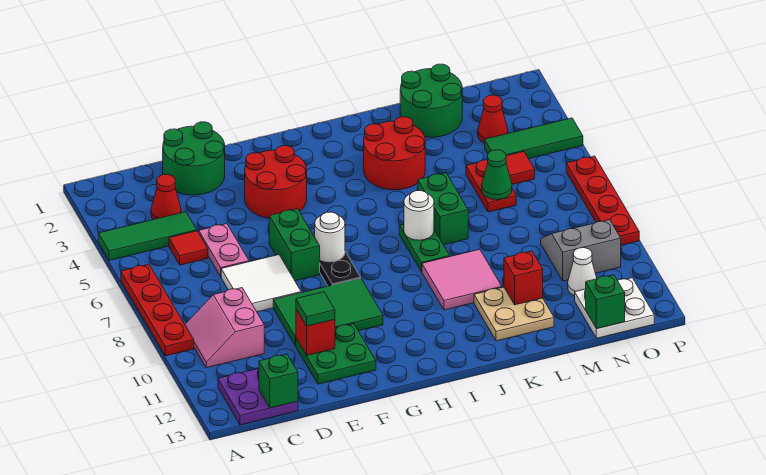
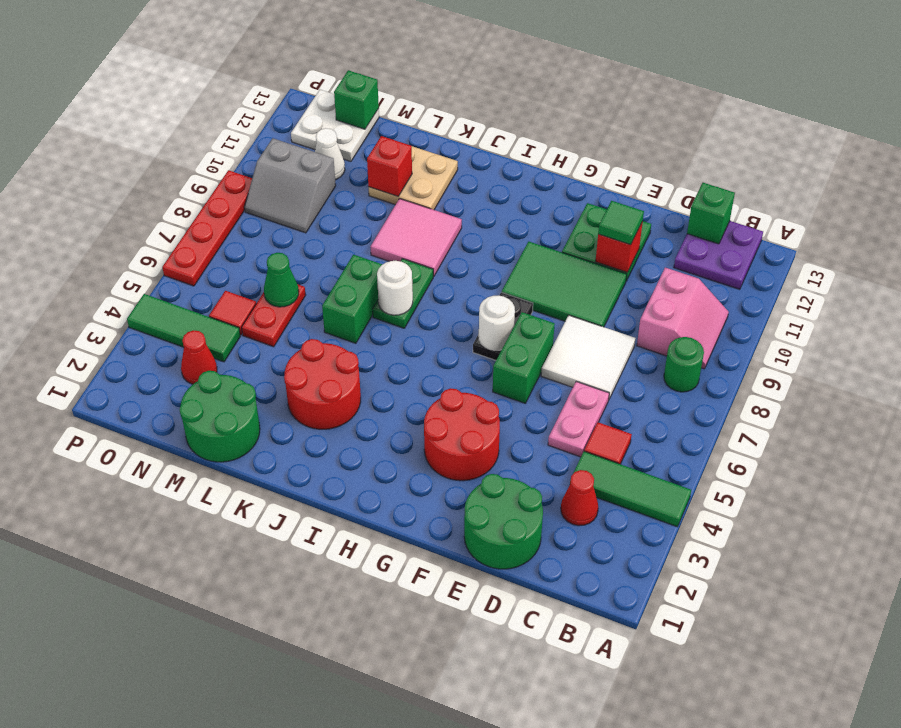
red plate A6:A9 level 1 -> none
none -> green round brick B8 level 1

